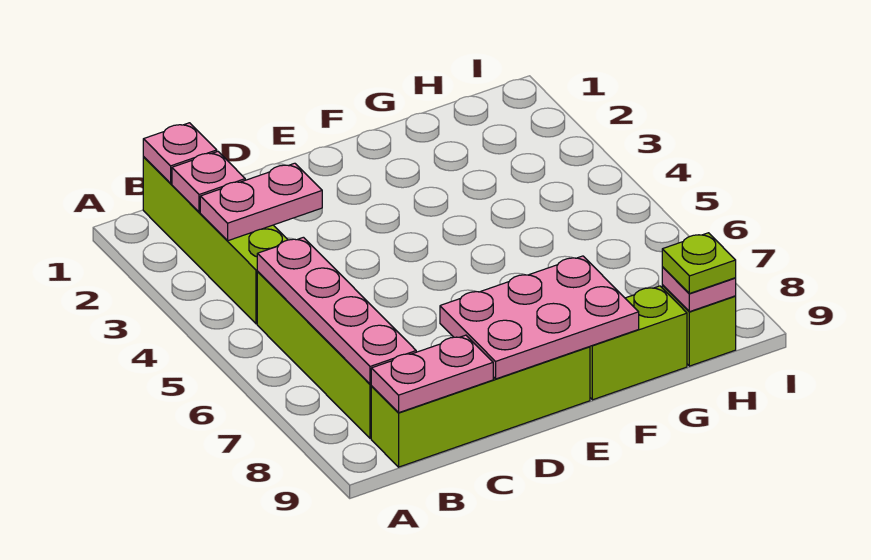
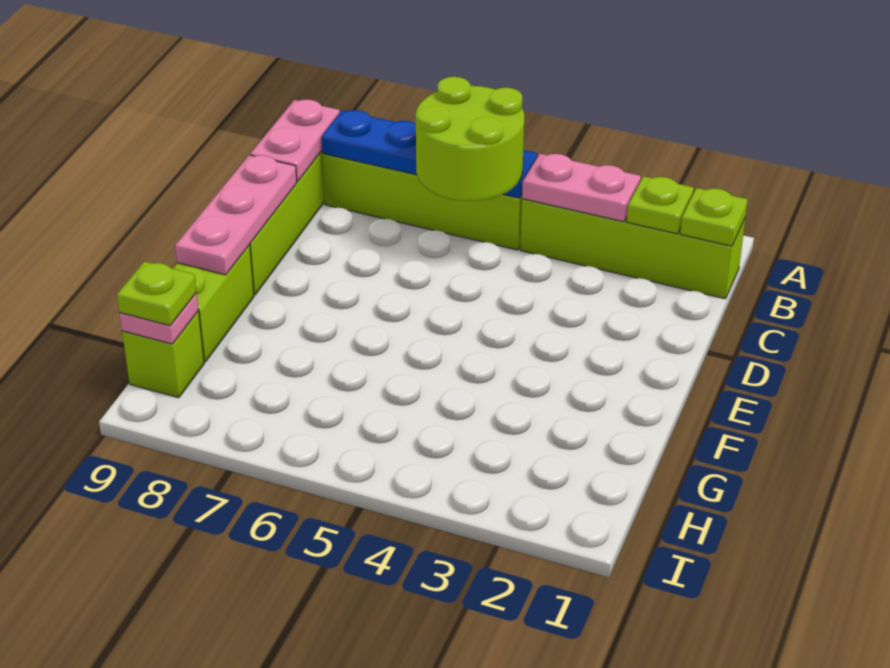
pink plate B1 level 2 -> lime plate B1 level 2
pink plate B2 level 2 -> lime plate B2 level 2
pink plate B3:C3 level 2 -> pink plate B3:B4 level 2
pink plate B5:B8 level 2 -> blue plate B5:B8 level 2
none -> lime round brick B5:C6 level 3
pink plate D8:F9 level 2 -> pink plate D9:F9 level 2

